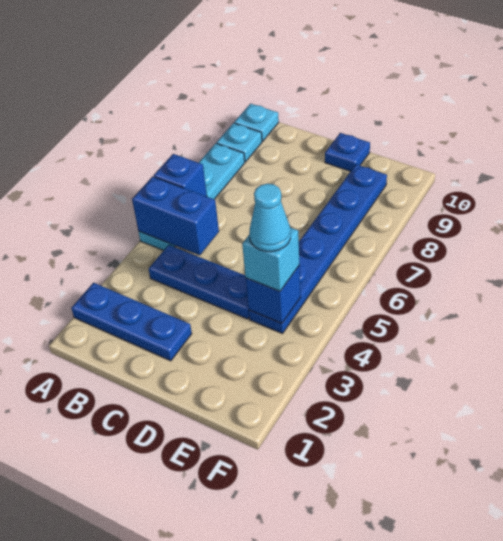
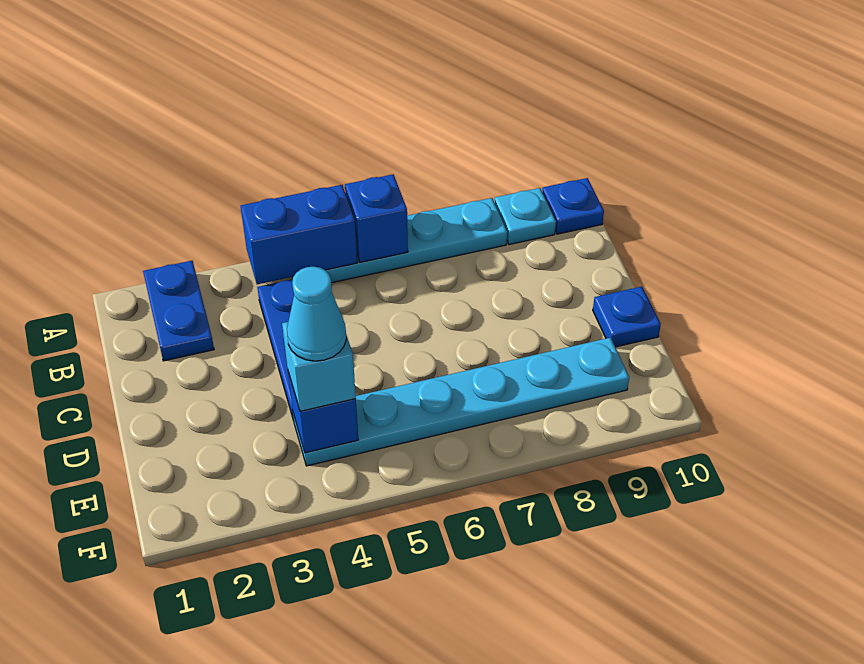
blue plate A2:C2 level 1 -> blue plate A2:B2 level 1
blue brick A5:B5 level 2 -> blue brick A4:A5 level 2
cyan plate A10 level 1 -> blue plate A10 level 1
blue plate E4:E9 level 1 -> cyan plate E4:E9 level 1

